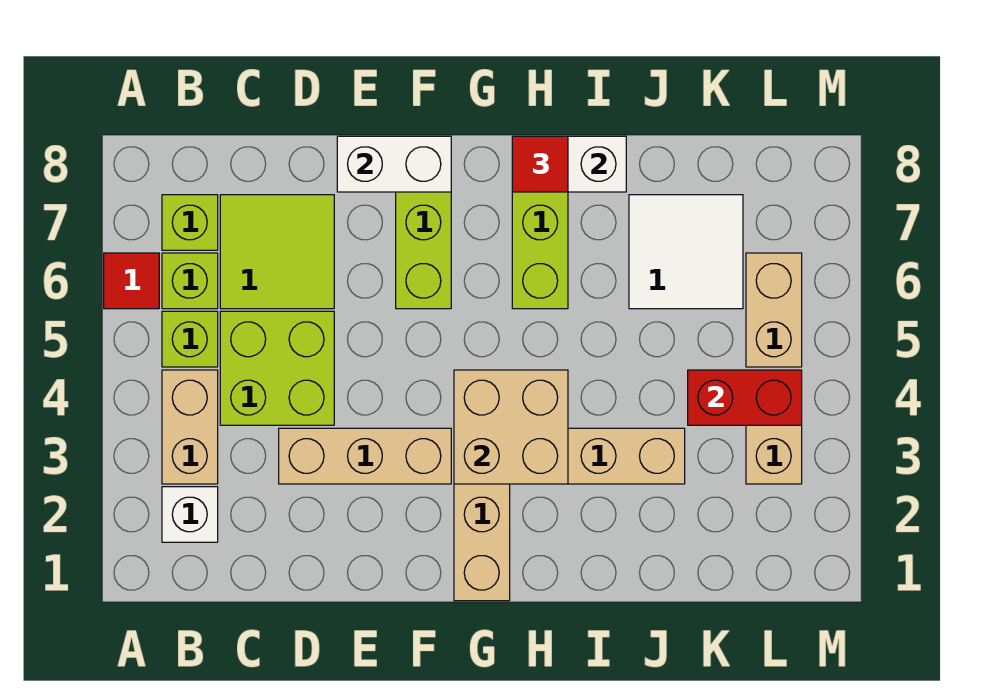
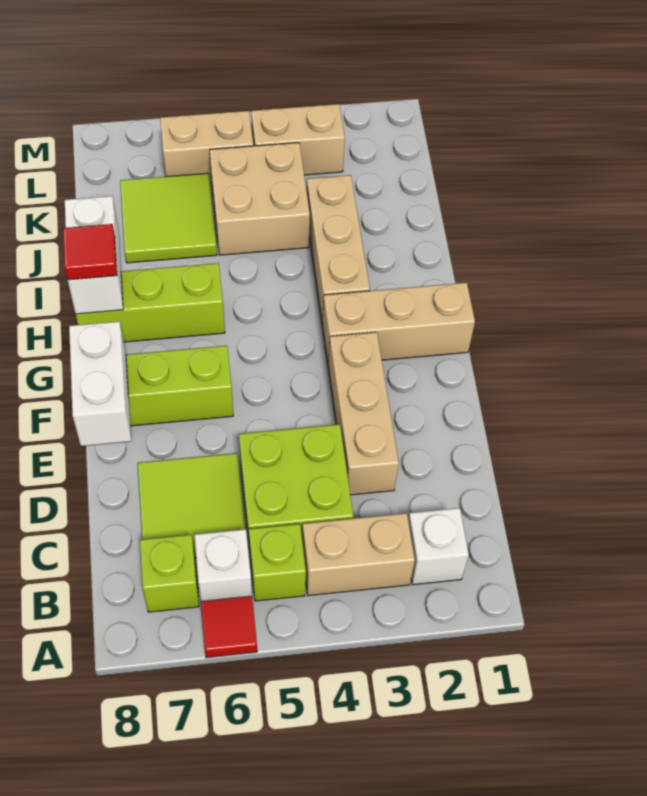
lime brick B6 level 1 -> white brick B6 level 1
tan brick G3:H4 level 2 -> tan brick J4:K5 level 1
white tile J6:K7 level 1 -> lime tile J6:K7 level 1
red brick K4:L4 level 2 -> none

